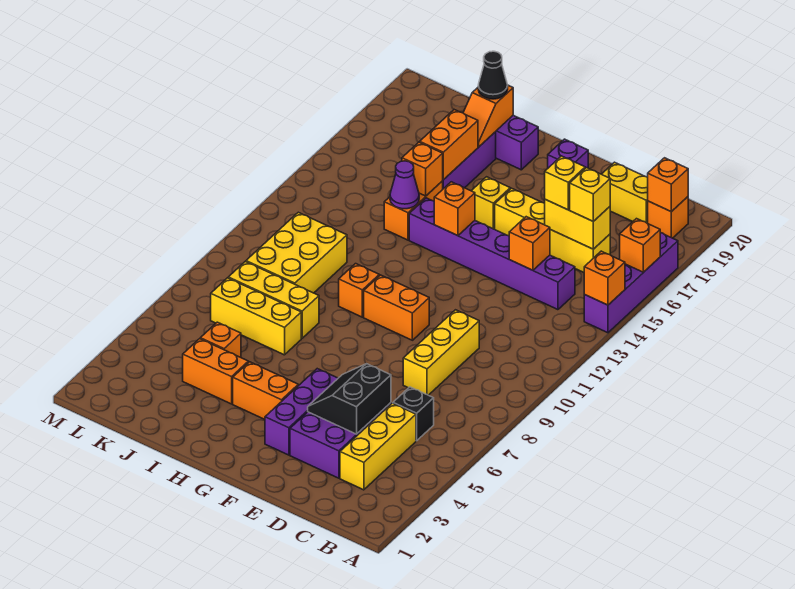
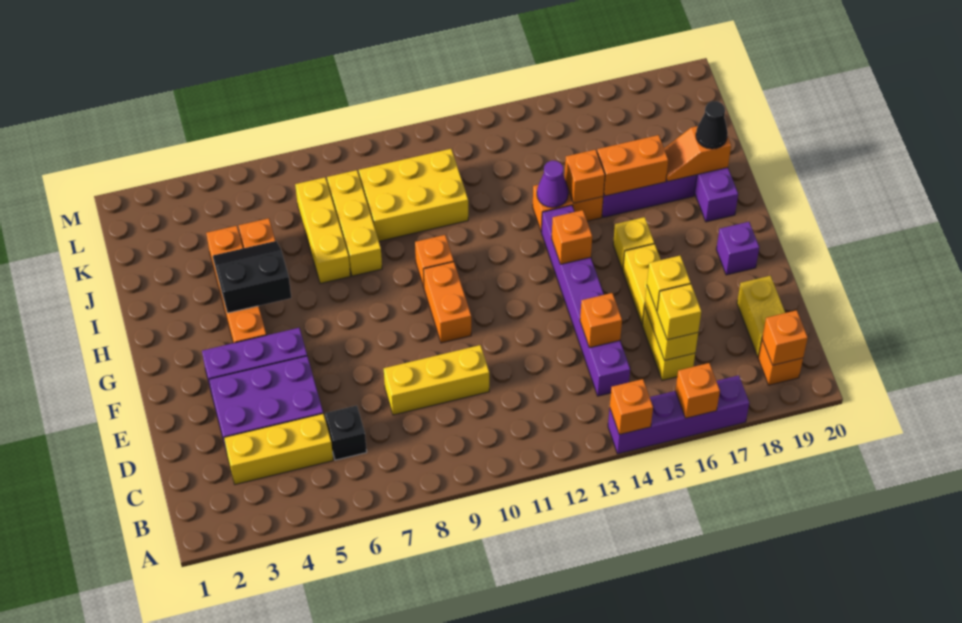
black slope D4:E5 level 2 top D -> black slope H4:I5 level 2 top H

